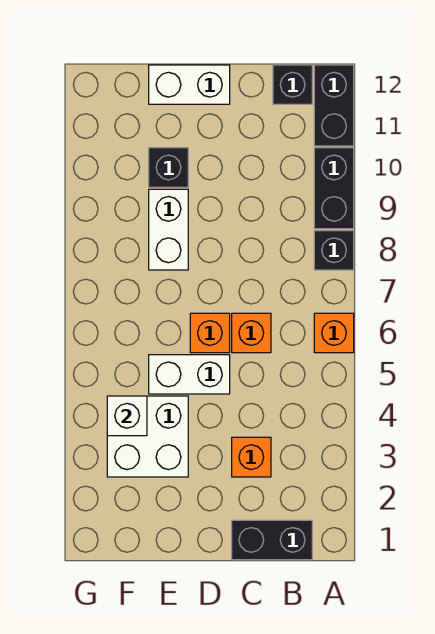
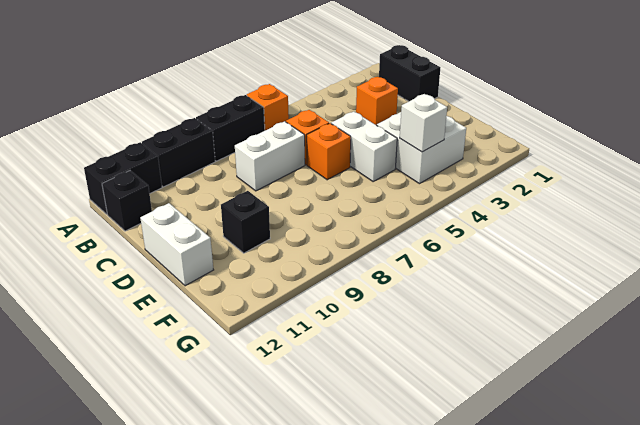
black brick A8 level 1 -> black brick A7:A8 level 1
white brick E8:E9 level 1 -> white brick C7:C8 level 1

